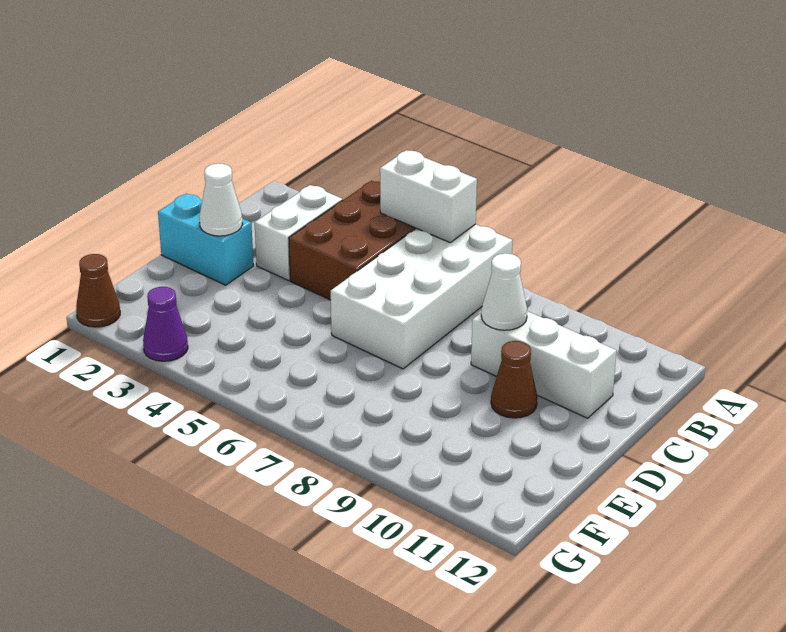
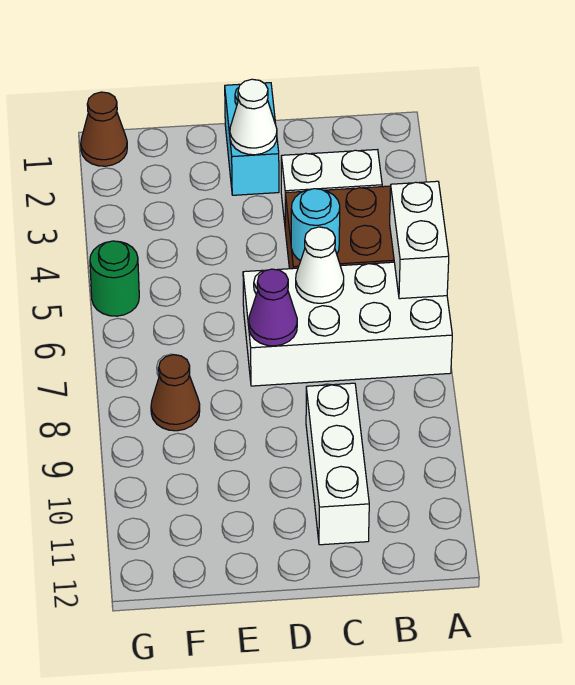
none -> cyan round brick C5 level 2
white cone C9 level 2 -> white cone C6 level 2
brown cone D10 level 1 -> brown cone F8 level 1
purple cone G3 level 1 -> purple cone D7 level 2
none -> green round brick G5 level 1

